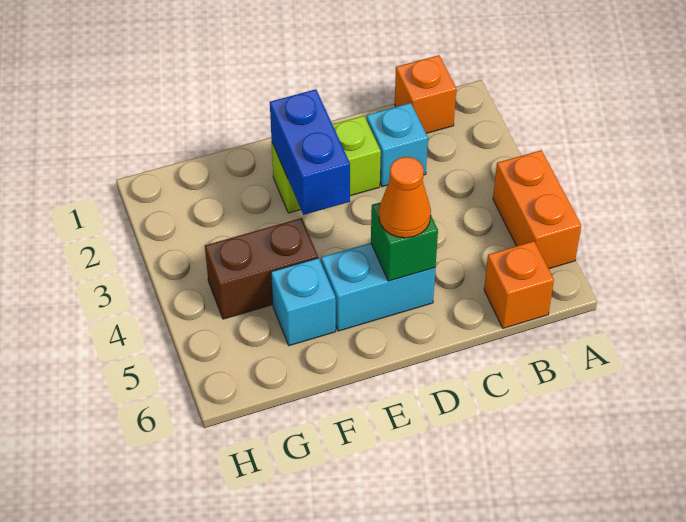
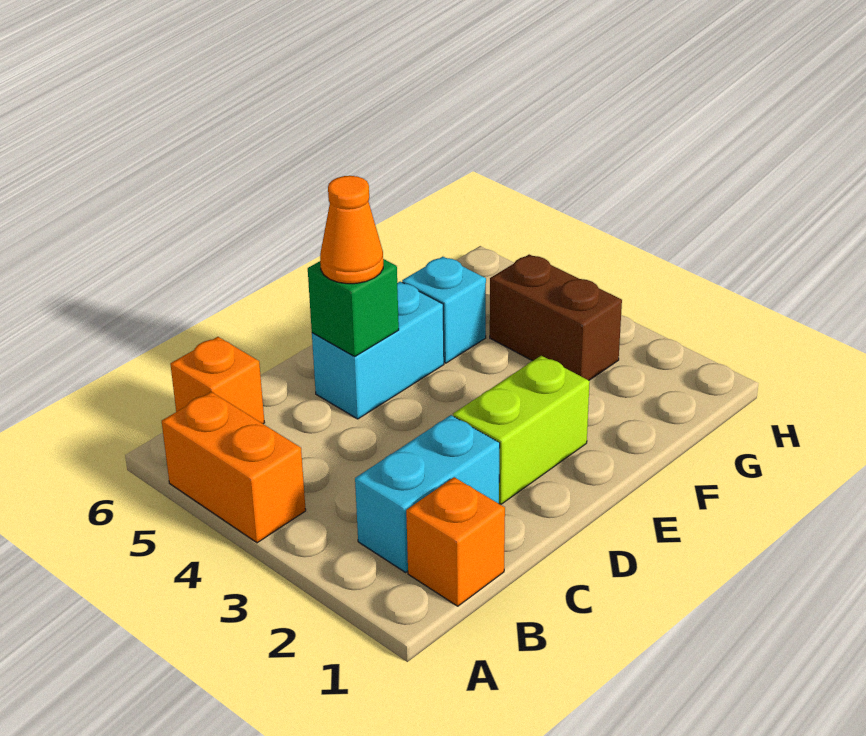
cyan brick C2 level 1 -> cyan brick B2:C2 level 1
blue brick E2:E3 level 2 -> none
brown brick F4:G4 level 1 -> brown brick G3:G4 level 1

